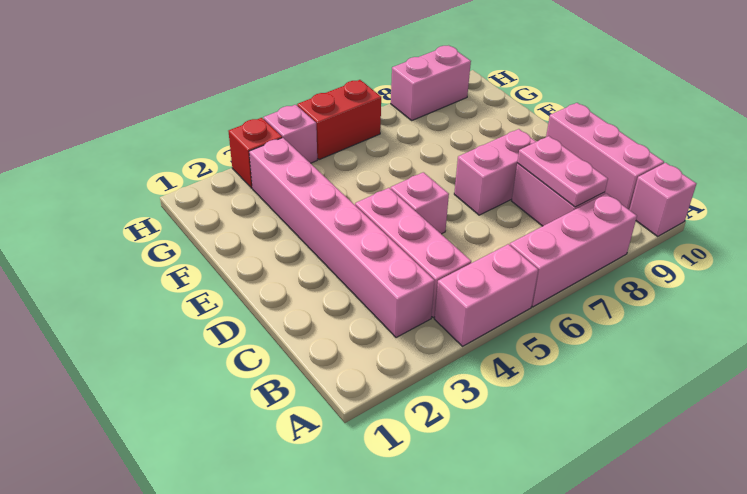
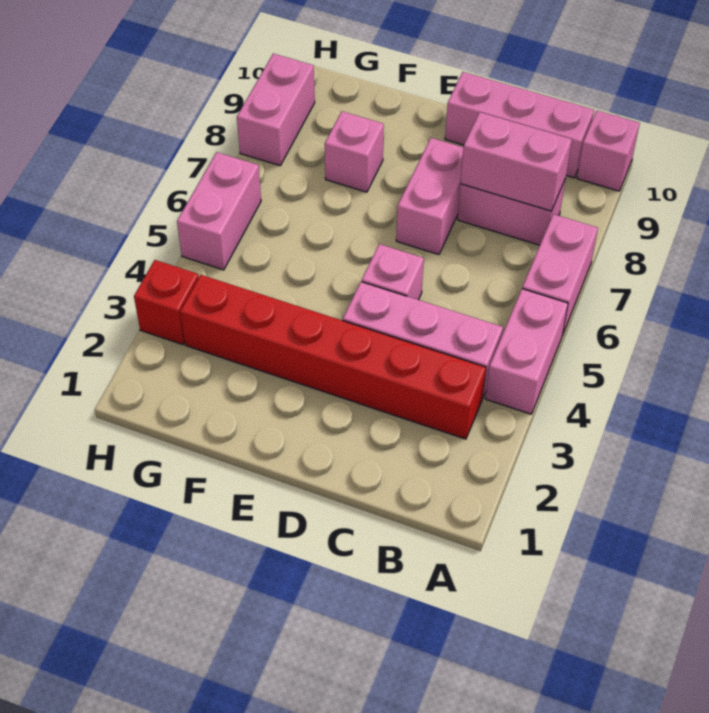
pink brick A6:A8 level 1 -> pink brick A6:A7 level 1
pink brick B3:G3 level 1 -> red brick B3:G3 level 1
pink plate B8:C8 level 2 -> pink brick B8:C8 level 2
pink brick H4 level 1 -> pink brick F8 level 1
red brick H5:H6 level 1 -> pink brick H5:H6 level 1

